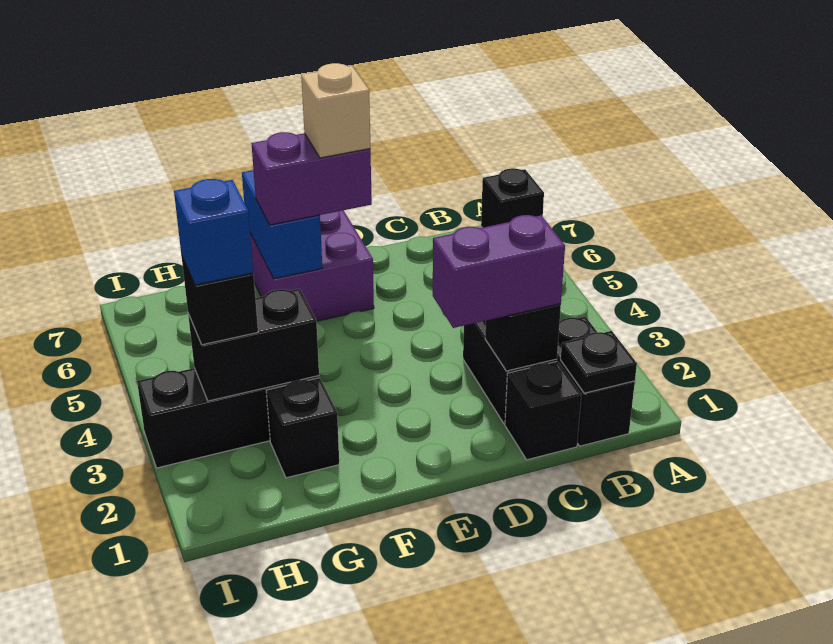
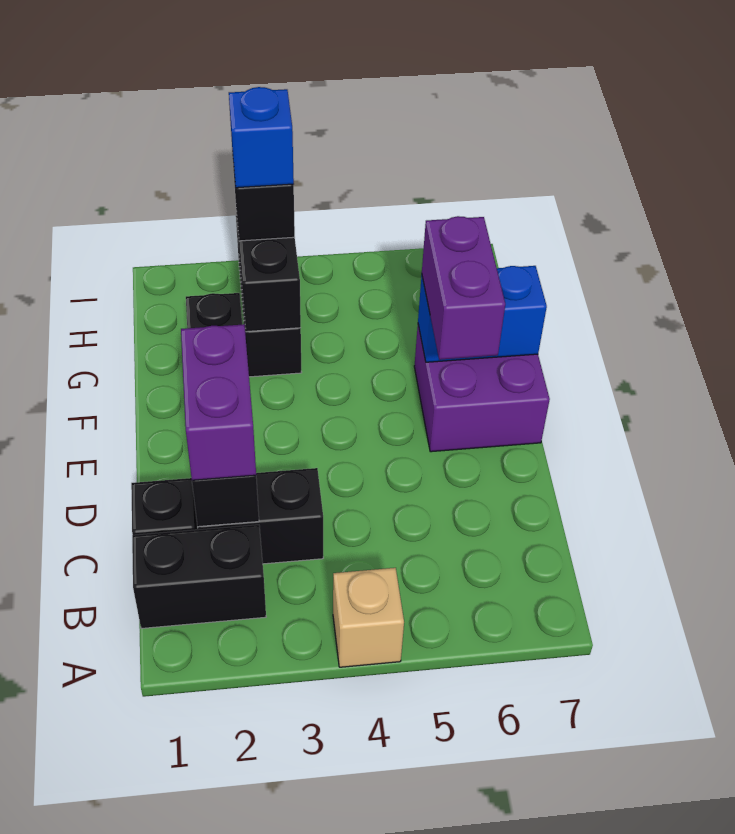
black brick A7 level 1 -> none
black plate B1 level 2 -> none
tan brick E6 level 4 -> tan brick A4 level 1

